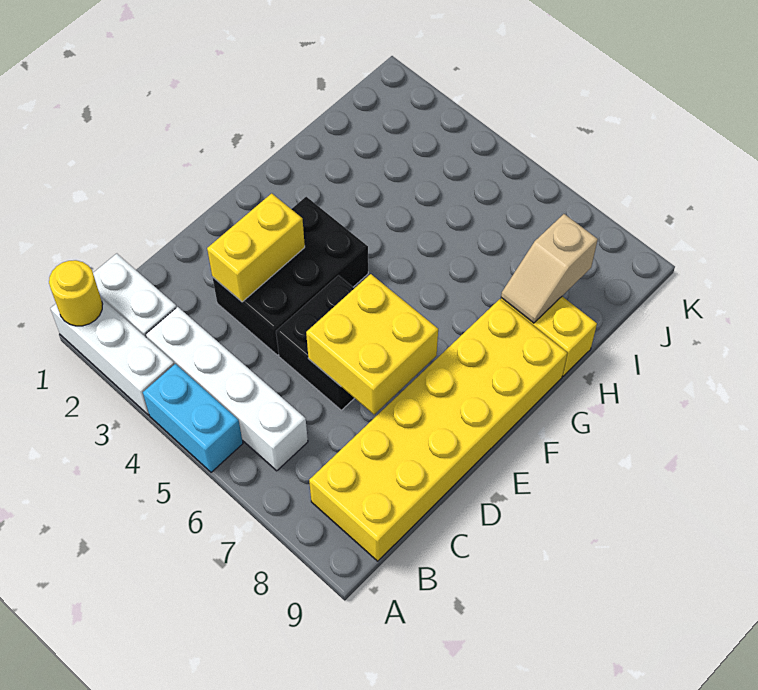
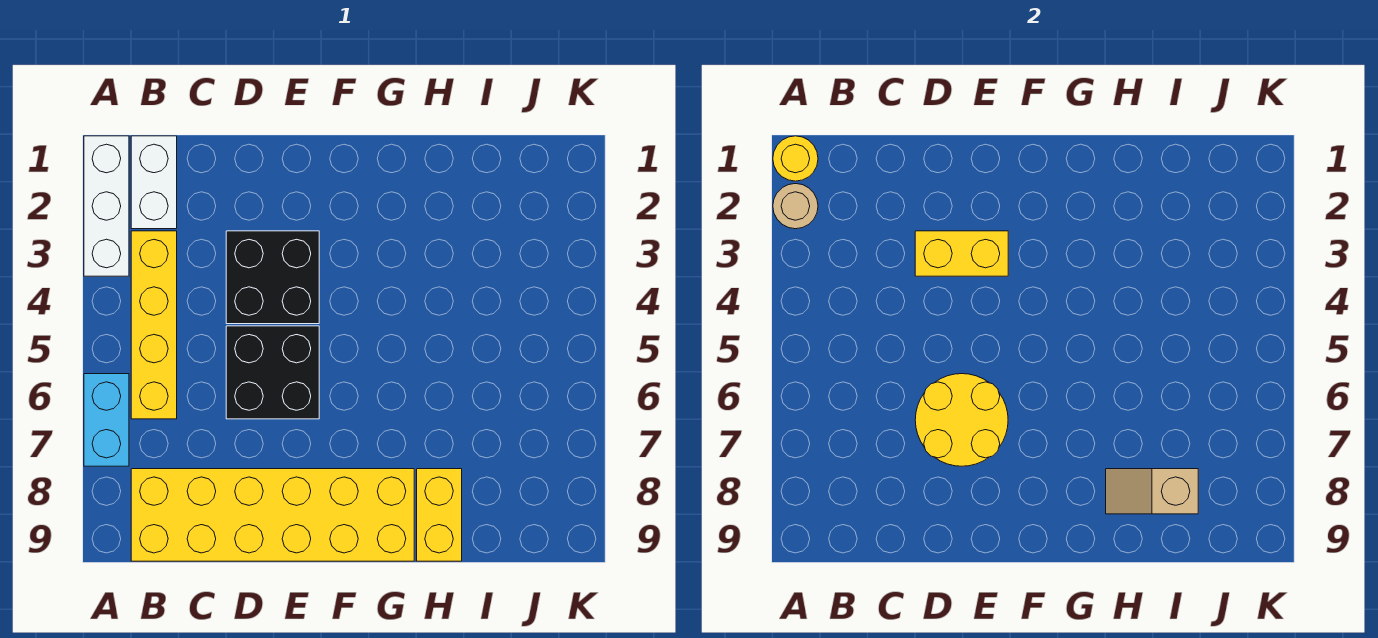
none -> tan round brick A2 level 2
cyan brick A4:A5 level 1 -> cyan brick A6:A7 level 1
white brick B3:B6 level 1 -> yellow brick B3:B6 level 1
black brick D3:F4 level 1 -> black brick D3:E4 level 1
yellow brick D6:E7 level 2 -> yellow round brick D6:E7 level 2

